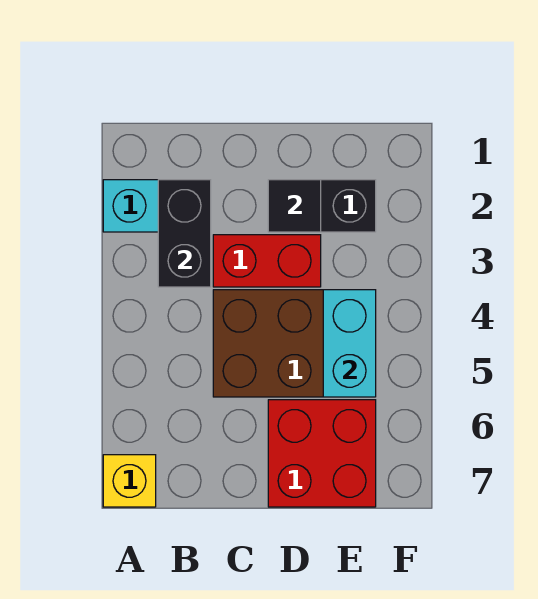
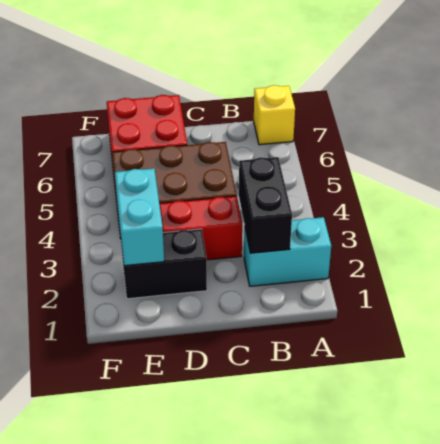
black tile D2 level 2 -> none
cyan brick E4:E5 level 2 -> cyan brick E2:E3 level 2

